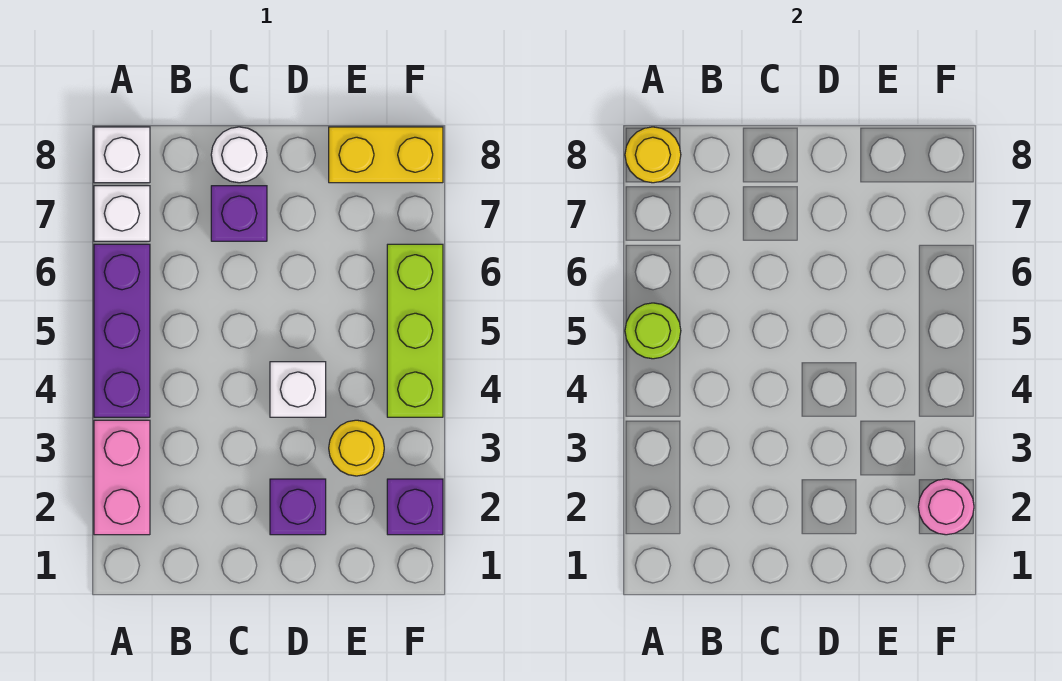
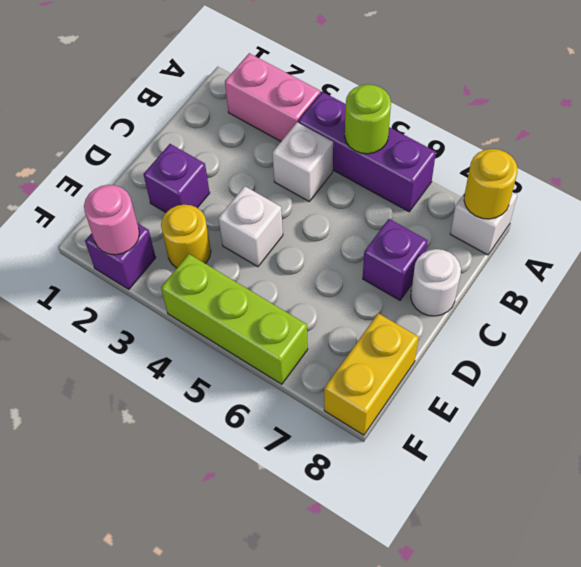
white brick A7 level 1 -> white brick B4 level 1

